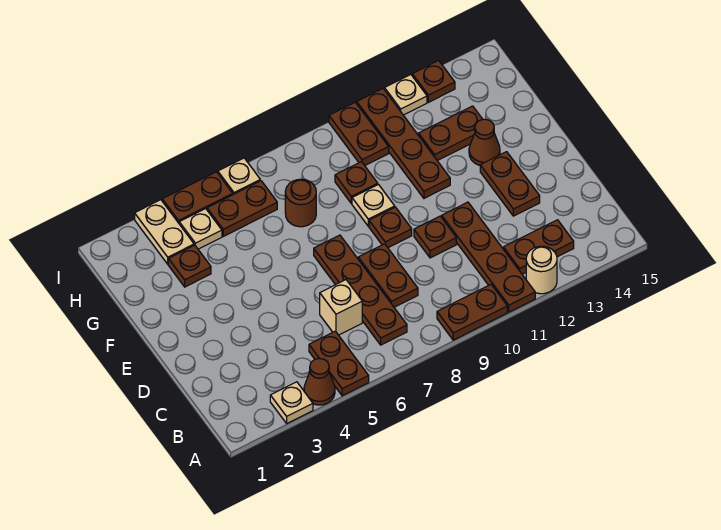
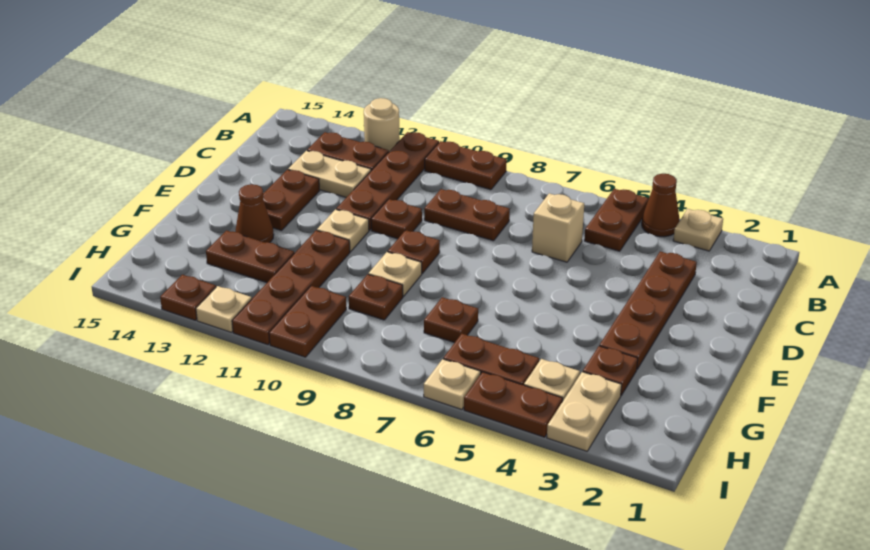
brown plate B7:E7 level 1 -> brown plate C3:F3 level 1
brown plate C8:D8 level 1 -> brown plate C8:C9 level 1
none -> tan plate C12:C13 level 1
none -> tan plate E11 level 1
brown round brick G7 level 1 -> brown plate G7 level 1

